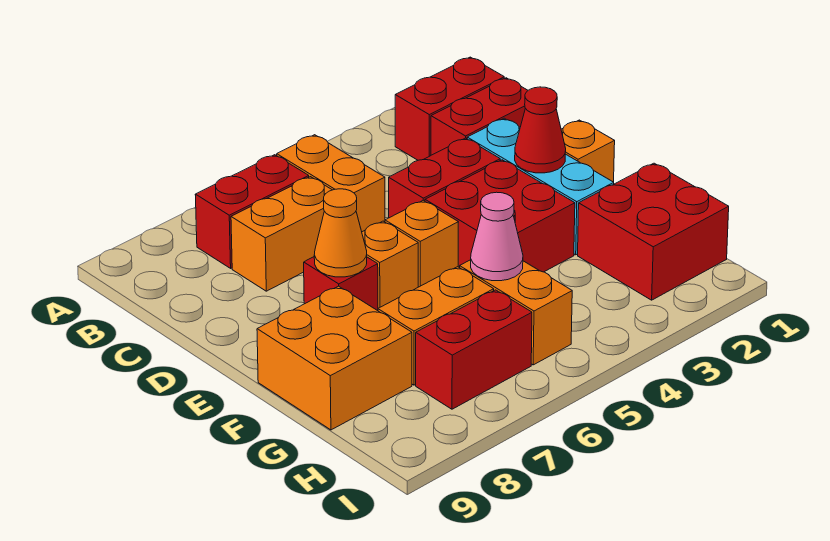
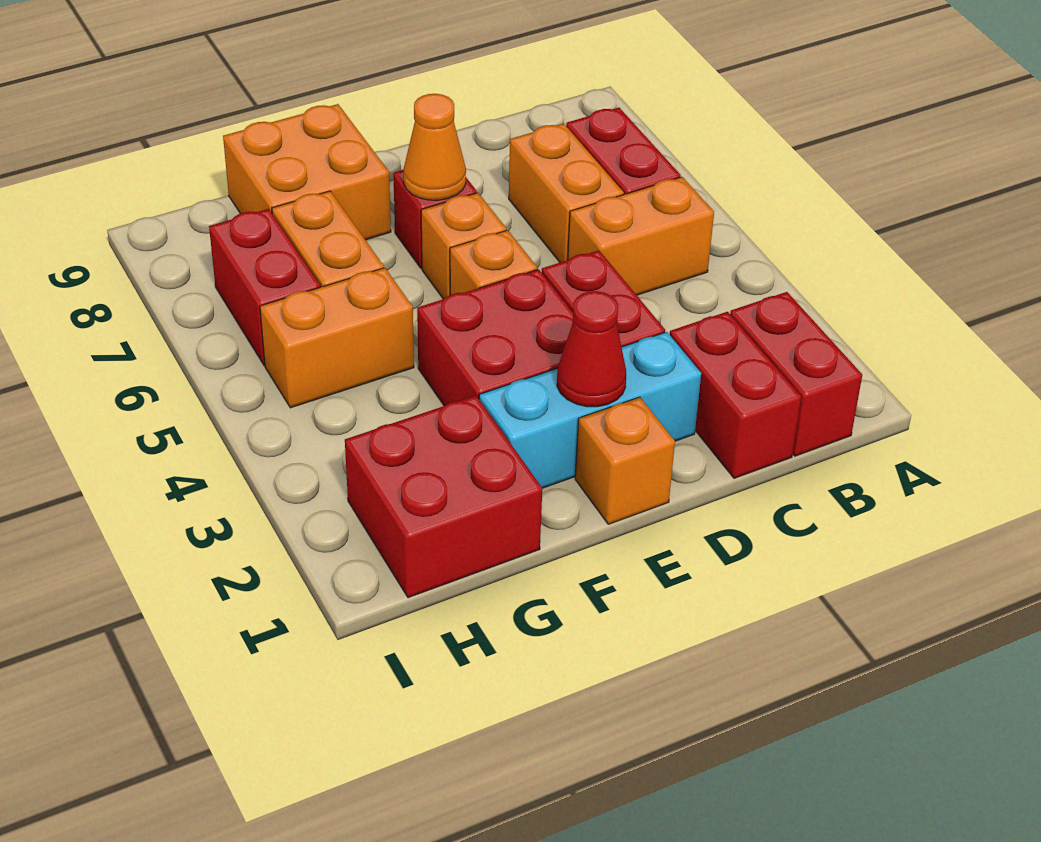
pink cone G5 level 2 -> none

